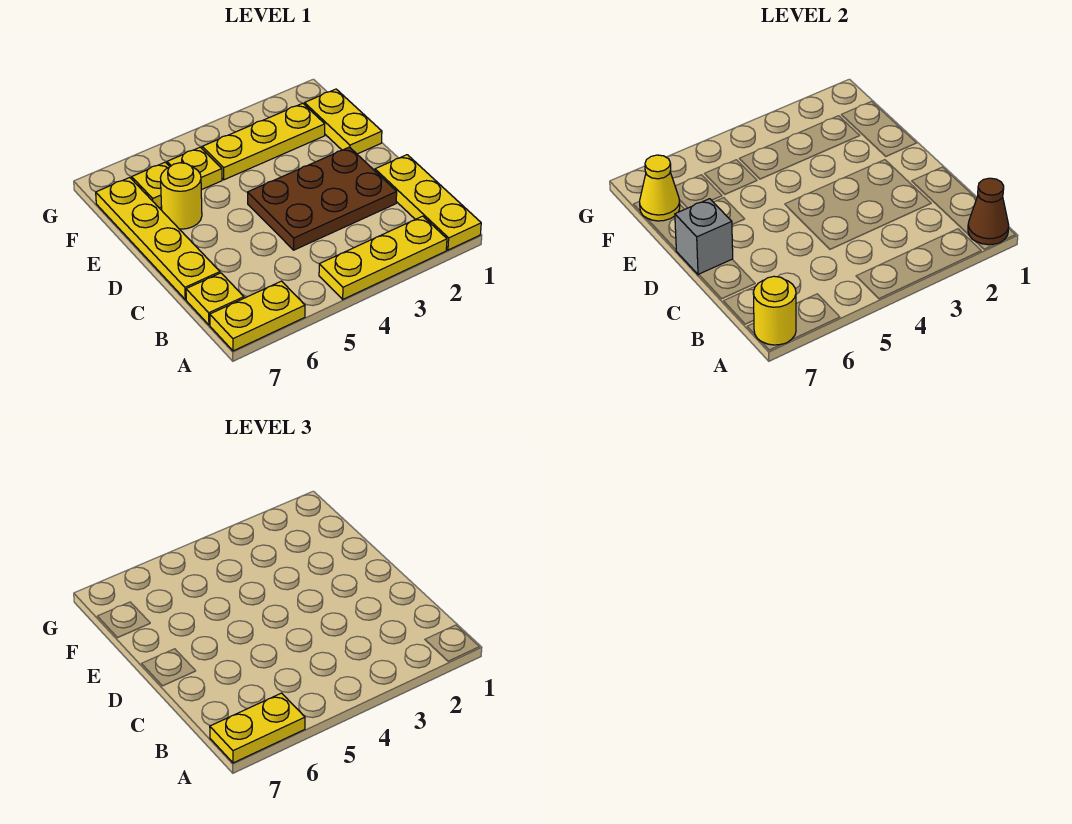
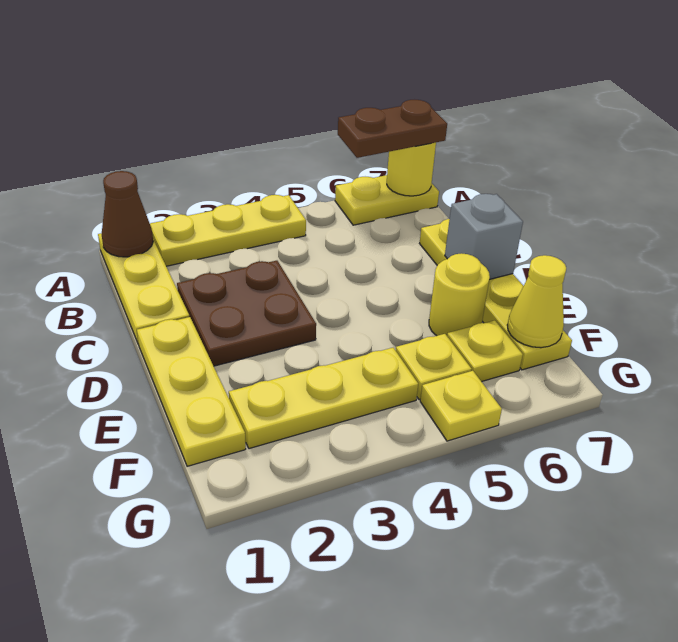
yellow plate A6:A7 level 3 -> brown plate A6:A7 level 3
yellow plate B7 level 1 -> yellow plate G5 level 1
brown plate C2:D4 level 1 -> brown plate C2:D3 level 1
yellow plate E1:F1 level 1 -> yellow plate D1:F1 level 1

